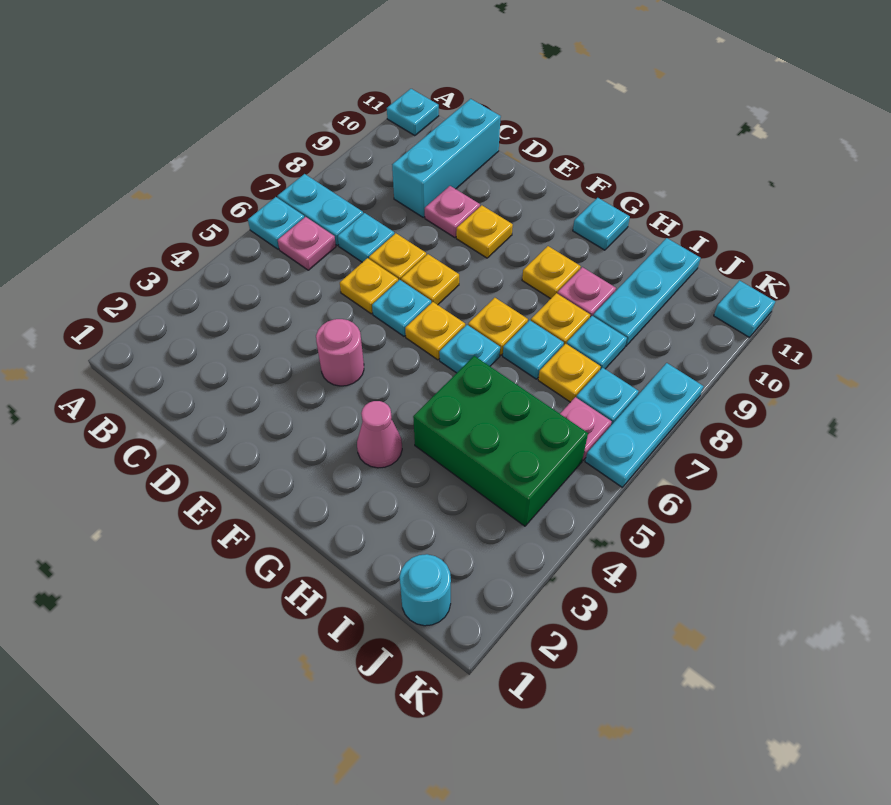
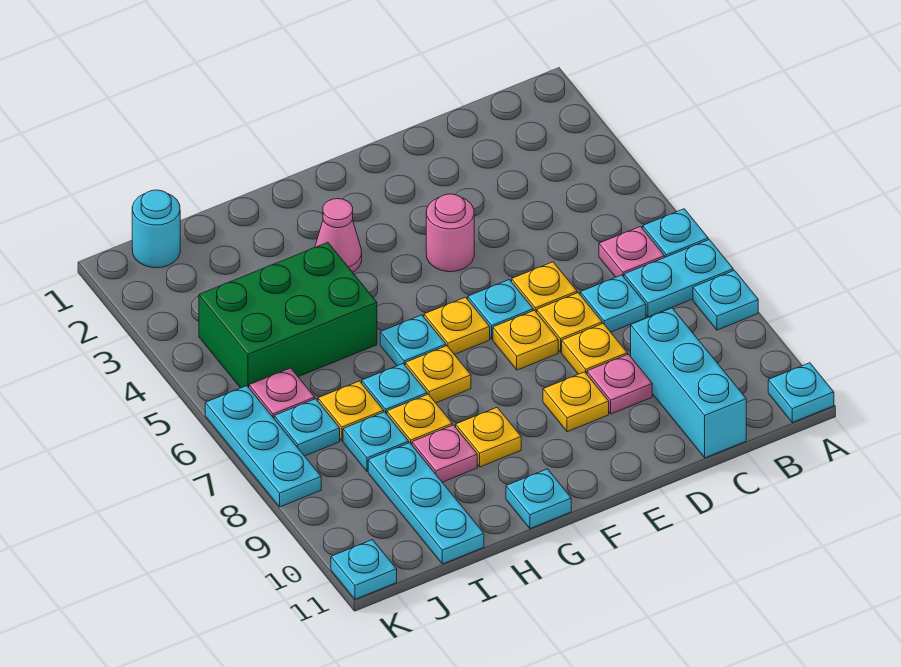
none -> cyan plate A8 level 1
none -> yellow plate D8 level 1

